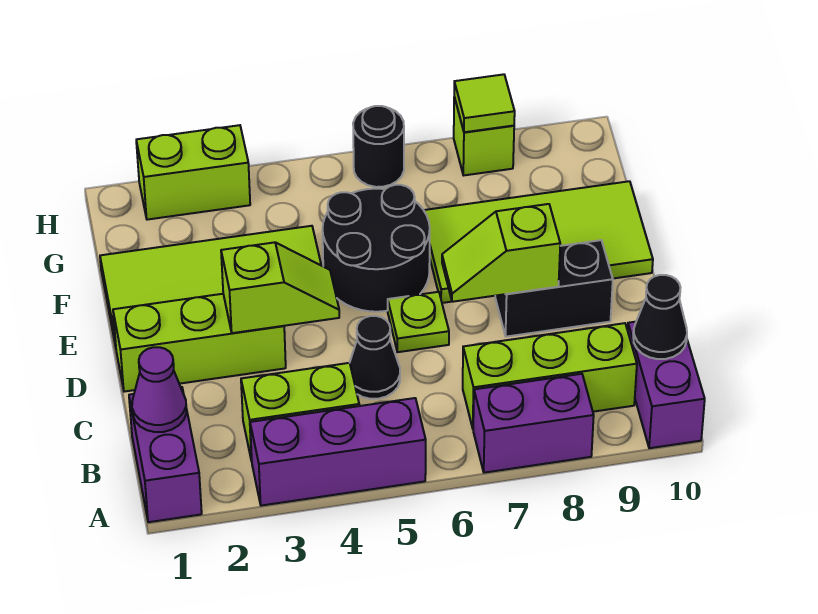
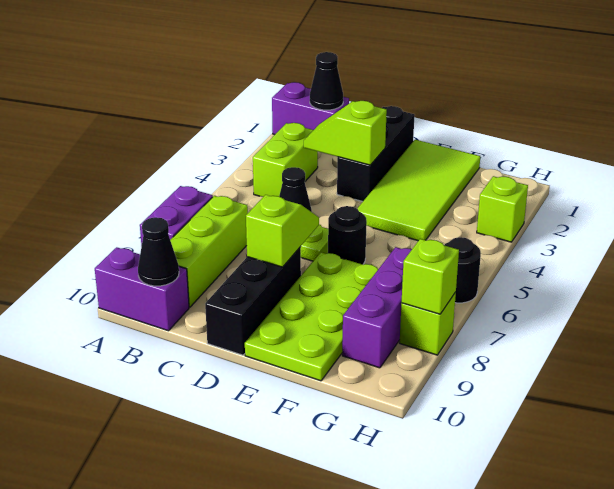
purple brick A3:A5 level 1 -> purple brick G7:G9 level 1
purple cone B1 level 2 -> black cone B1 level 2
lime brick D1:D3 level 1 -> black brick D1:D3 level 1
lime slope D3:D4 level 2 top 3 -> lime slope C3:D3 level 2 top D
black brick D8:D9 level 1 -> black brick D8:D10 level 1
black round brick E5:F6 level 1 -> black round brick E6 level 1
lime tile E7:F10 level 1 -> lime plate E7:F10 level 1
lime brick H2:H3 level 1 -> lime brick H3 level 1
lime tile H8 level 2 -> lime brick H8 level 2

